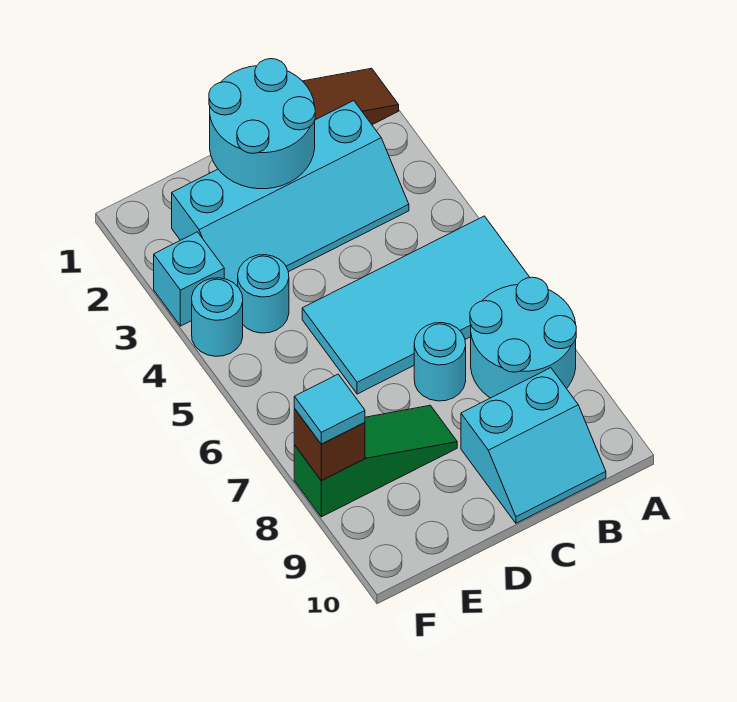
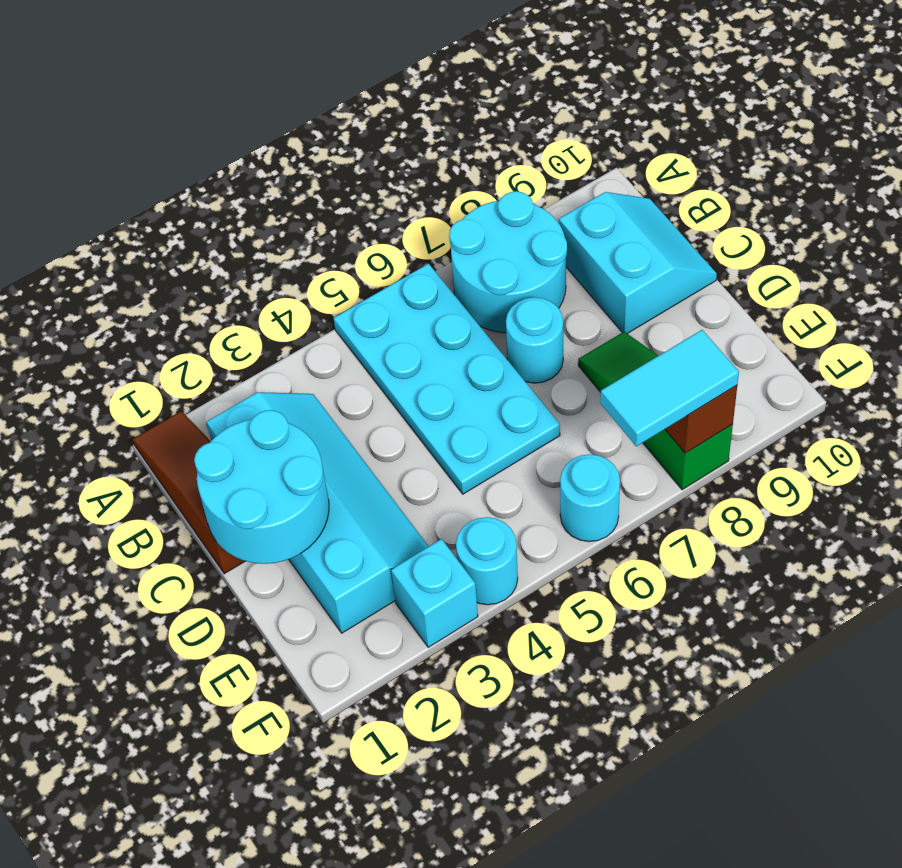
cyan tile A5:D6 level 1 -> cyan plate A5:D6 level 1
cyan round brick E4 level 1 -> cyan round brick F6 level 1
cyan tile F8 level 3 -> cyan tile F7:F8 level 3

